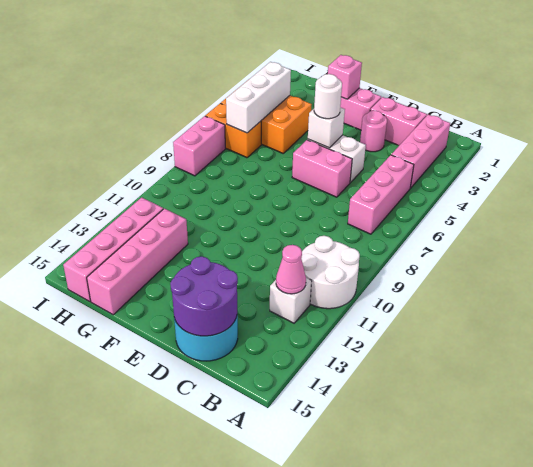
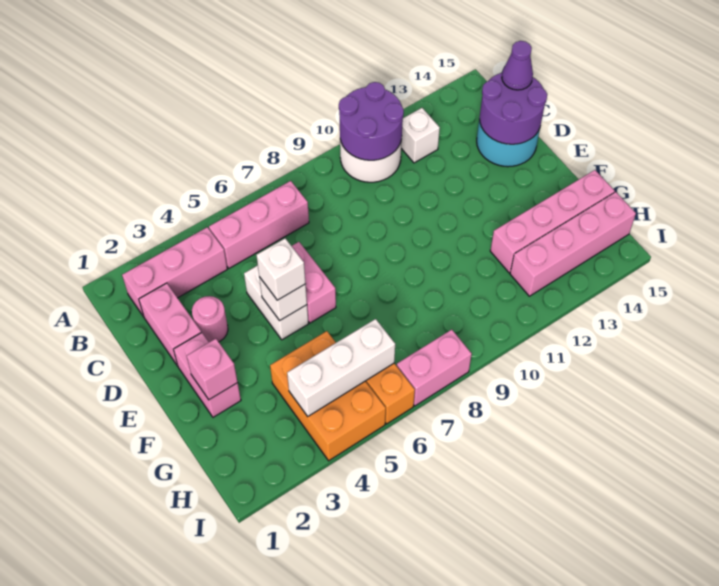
none -> purple round brick A10:B11 level 2
pink cone B12 level 2 -> none
none -> purple cone C15 level 3
white round brick E5 level 3 -> white brick E5 level 3

